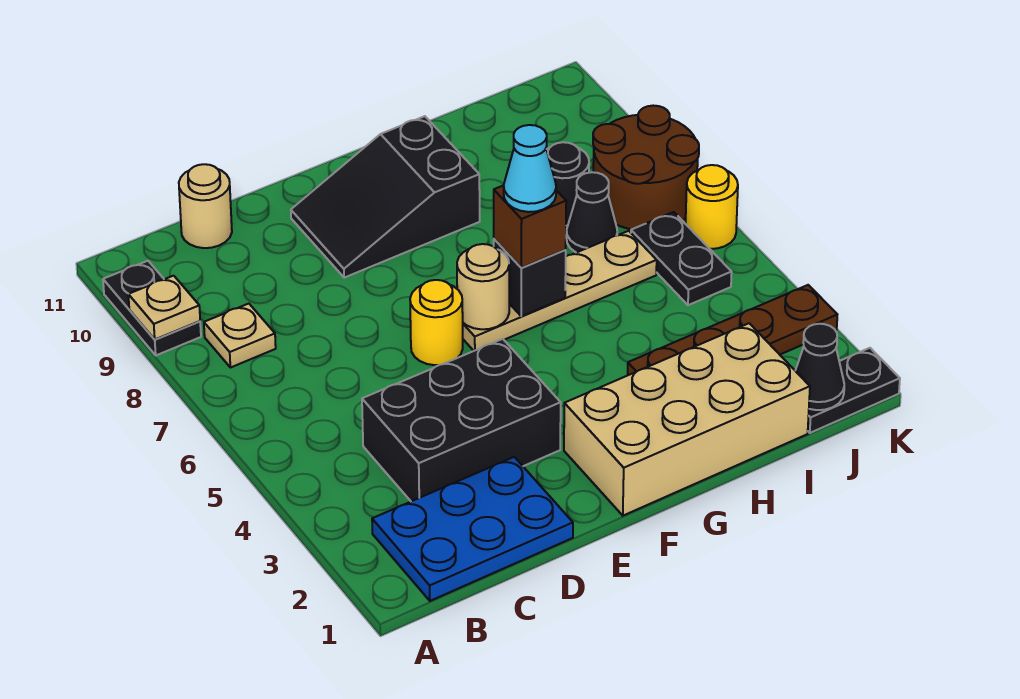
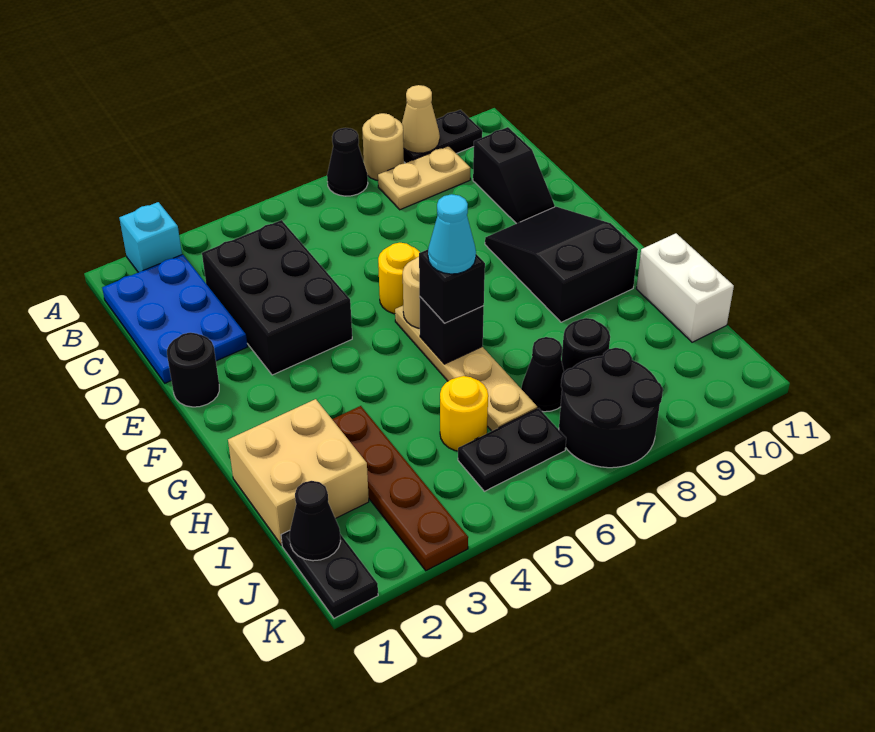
none -> cyan brick A2 level 1
none -> black cone A7 level 1
tan plate A9 level 2 -> tan cone A9 level 2
tan plate B8 level 1 -> tan plate B8:B9 level 1
none -> black slope C10:D10 level 1 top C
tan round brick C11 level 1 -> tan round brick A8 level 1
none -> black round brick E1 level 1
tan brick F1:I2 level 1 -> tan brick H1:I2 level 1
brown brick G6 level 3 -> black brick G6 level 3
none -> white brick H11:I11 level 1
brown round brick J7:K8 level 1 -> black round brick J7:K8 level 1
yellow round brick K6 level 1 -> yellow round brick I5 level 1

